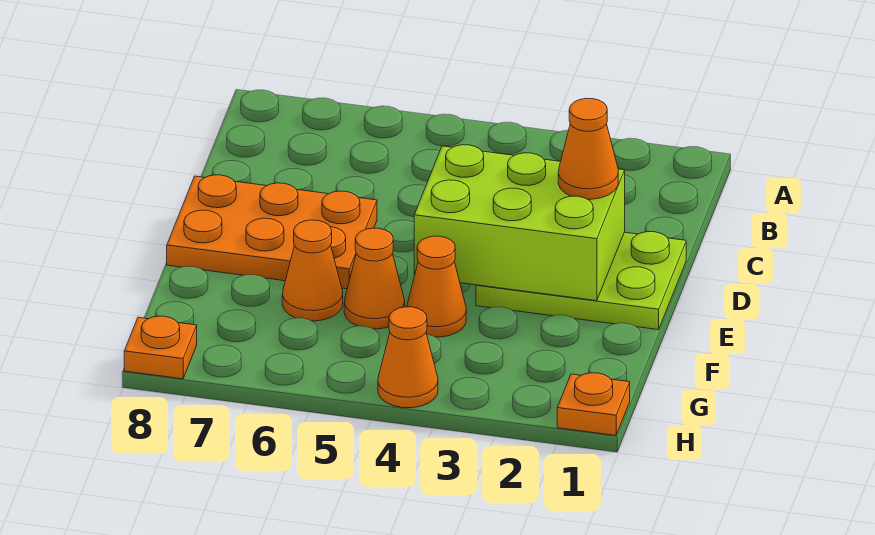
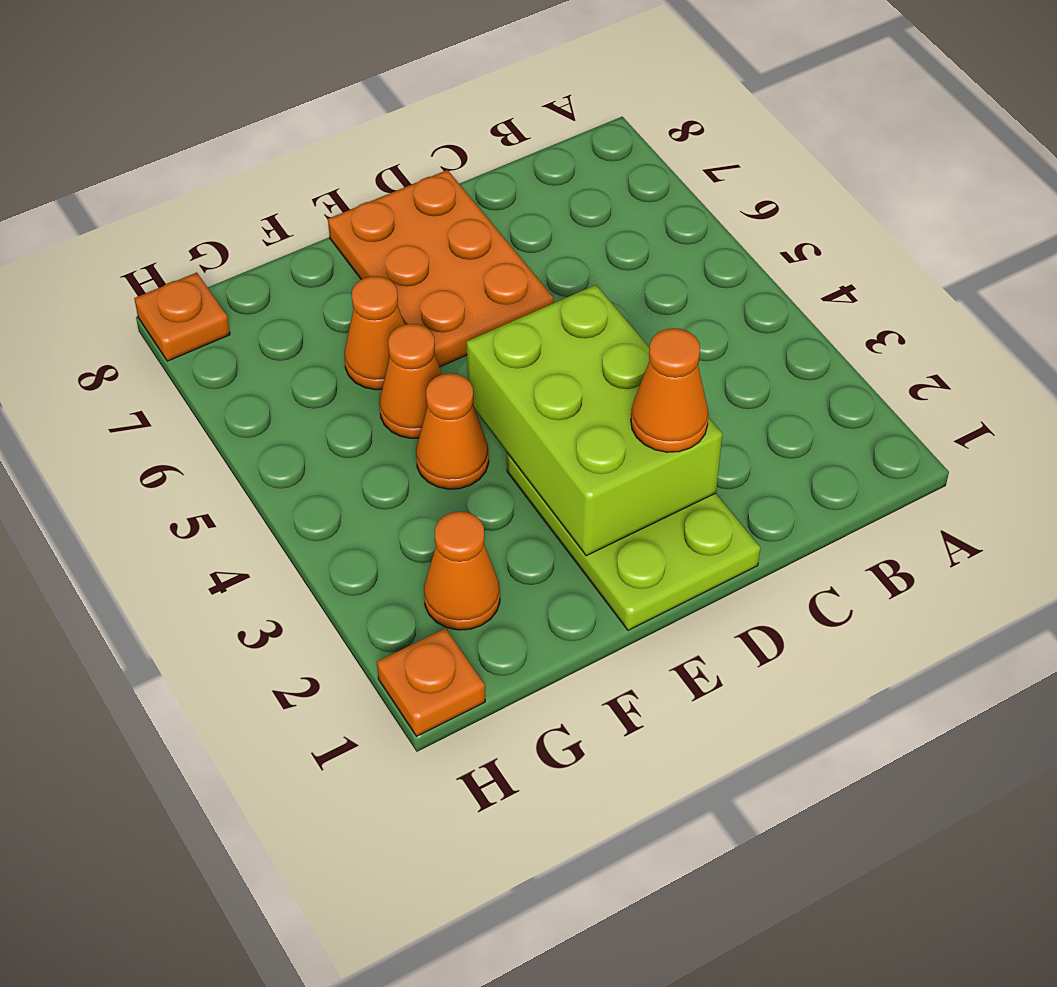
orange cone H4 level 1 -> orange cone G2 level 1

